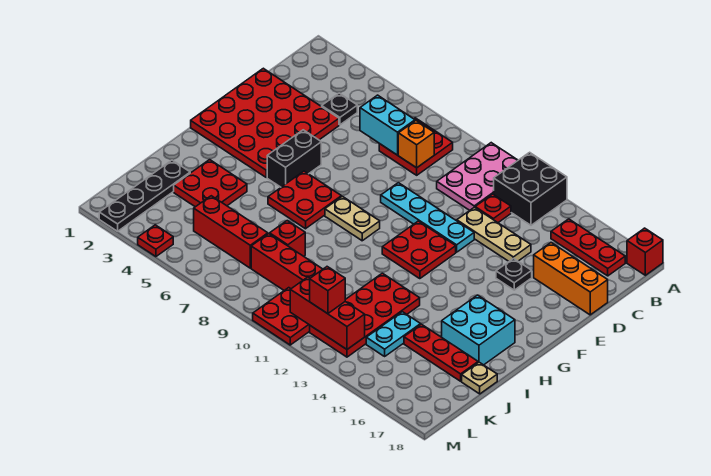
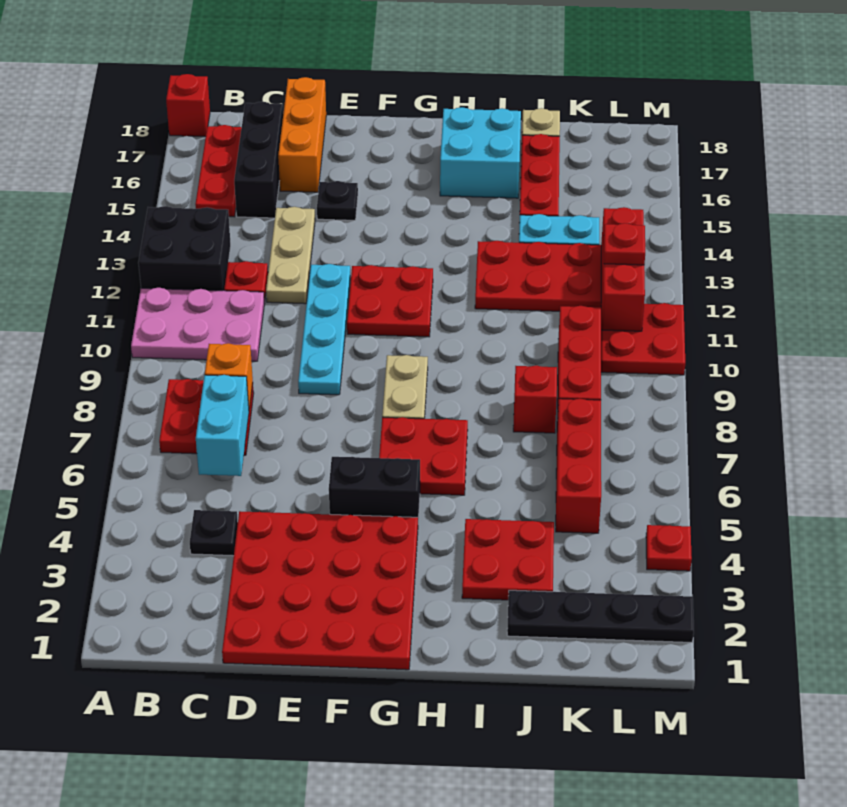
none -> black brick C15:C17 level 1
red brick L12 level 3 -> red plate L12 level 3

